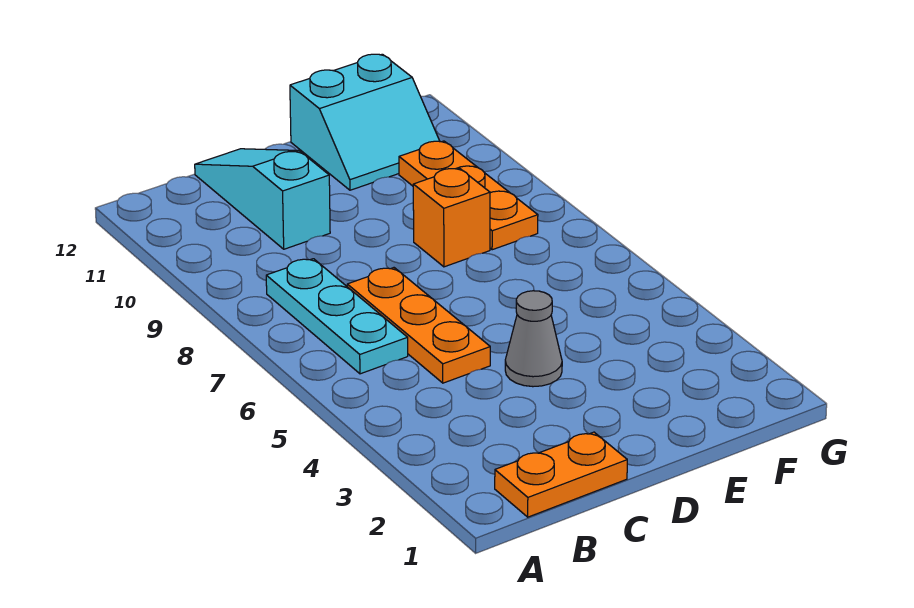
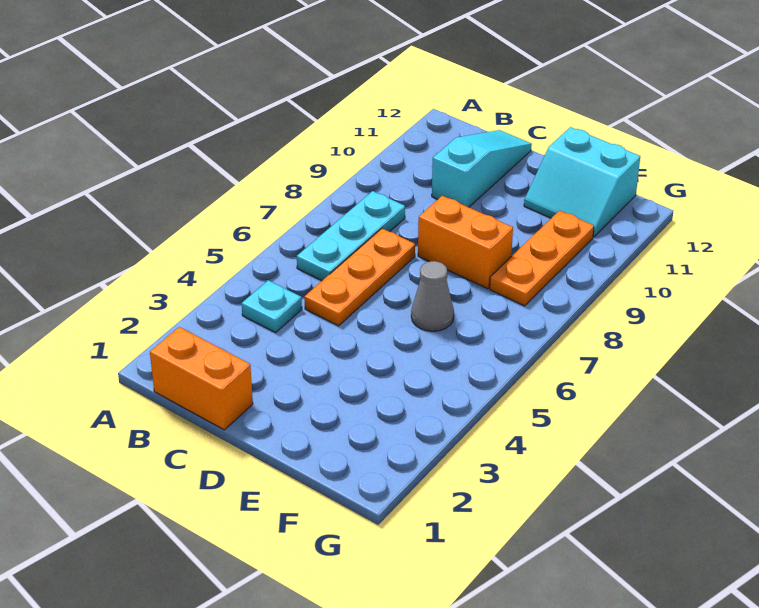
orange plate B1:C1 level 1 -> orange brick B1:C1 level 1
none -> cyan plate B4 level 1
grey cone D4 level 1 -> grey cone E6 level 1
orange brick E8 level 1 -> orange brick D8:E8 level 1

